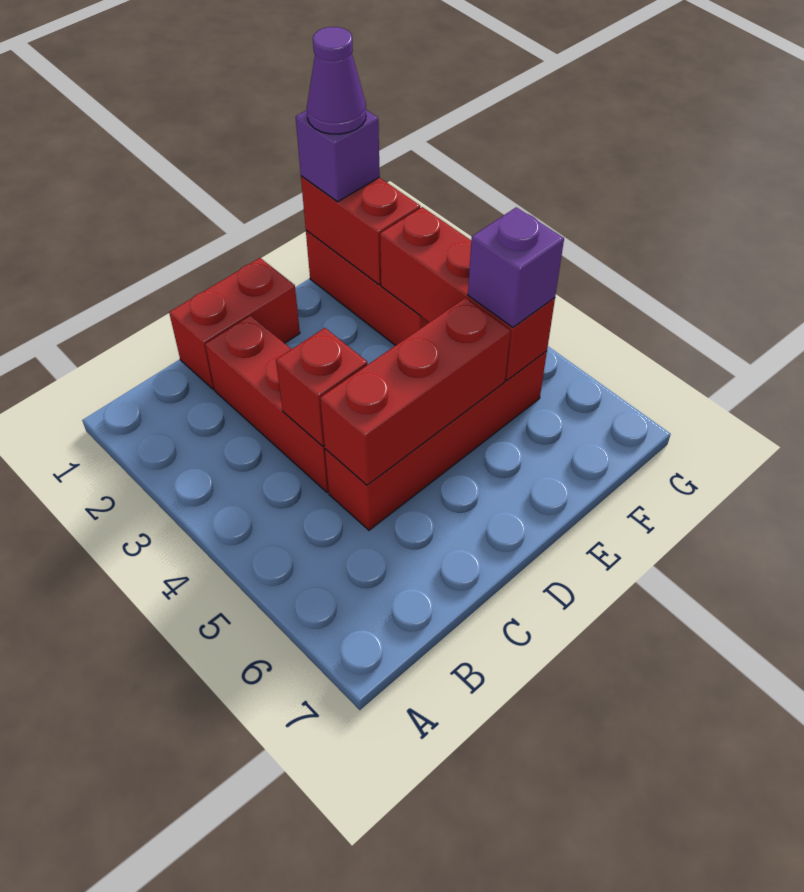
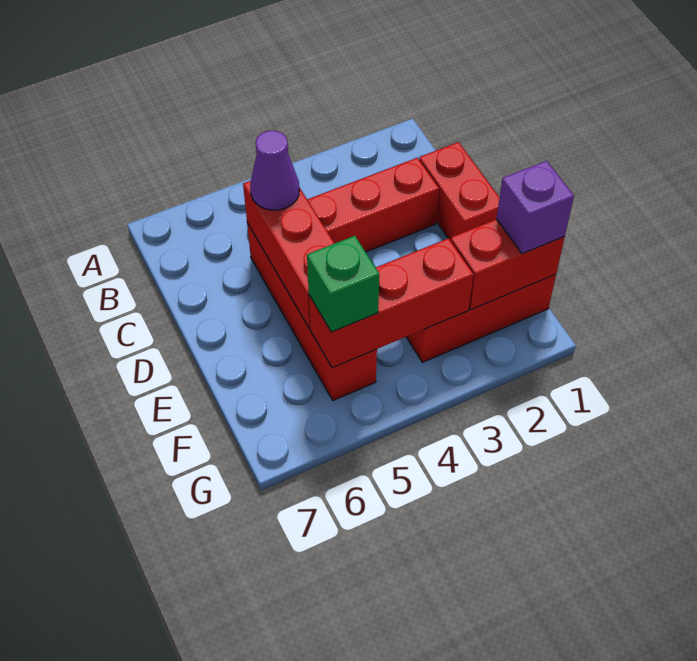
red brick C4 level 2 -> none
purple cone F1 level 4 -> purple cone C5 level 3
purple brick F5 level 3 -> green brick F5 level 3

